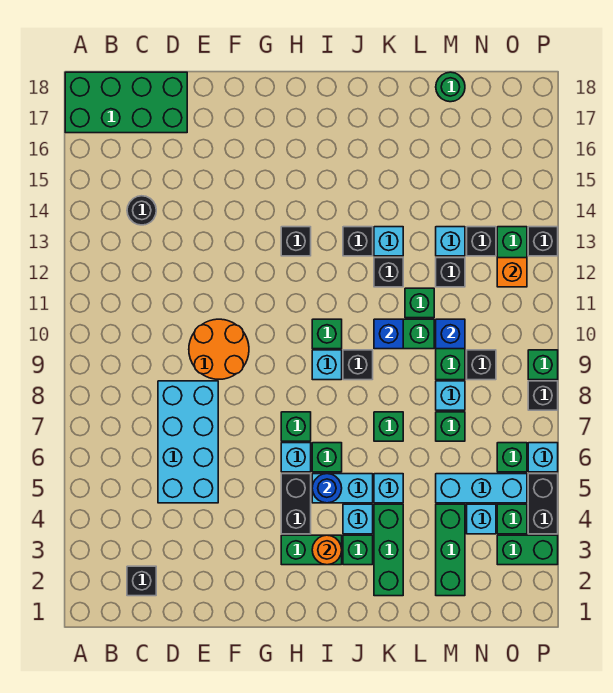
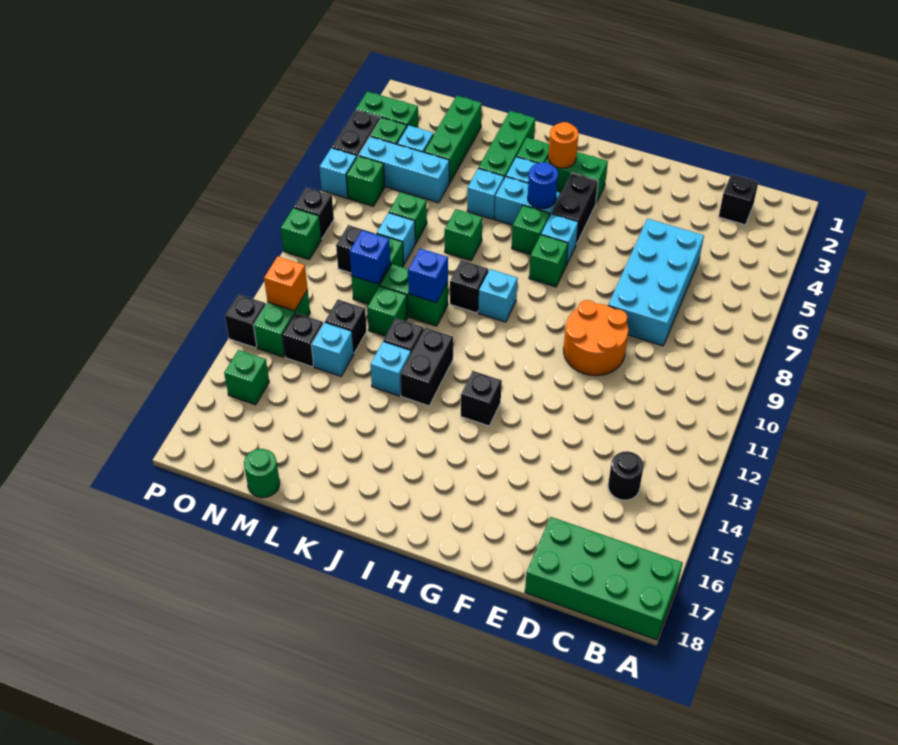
green brick I10 level 1 -> green brick O15 level 1
black brick J13 level 1 -> black brick J12:J13 level 1

